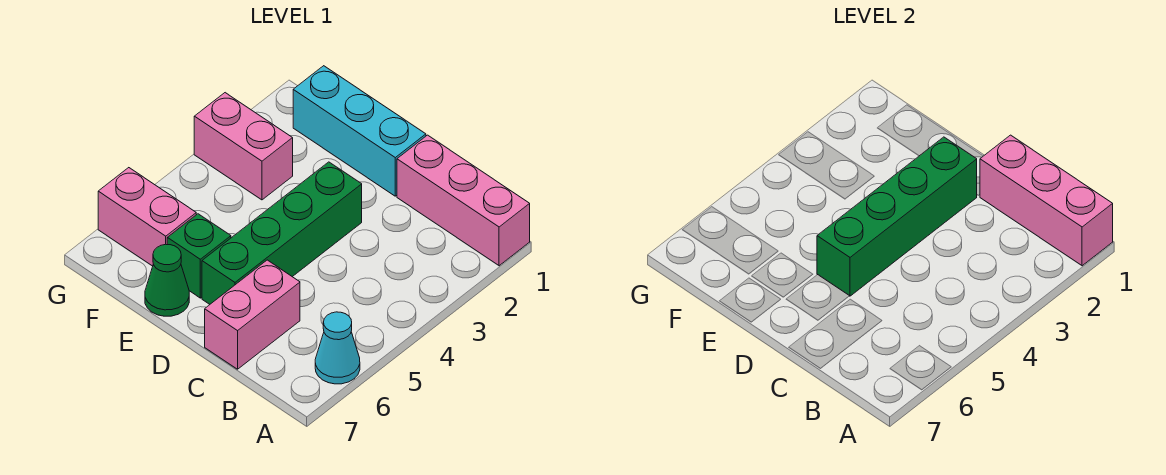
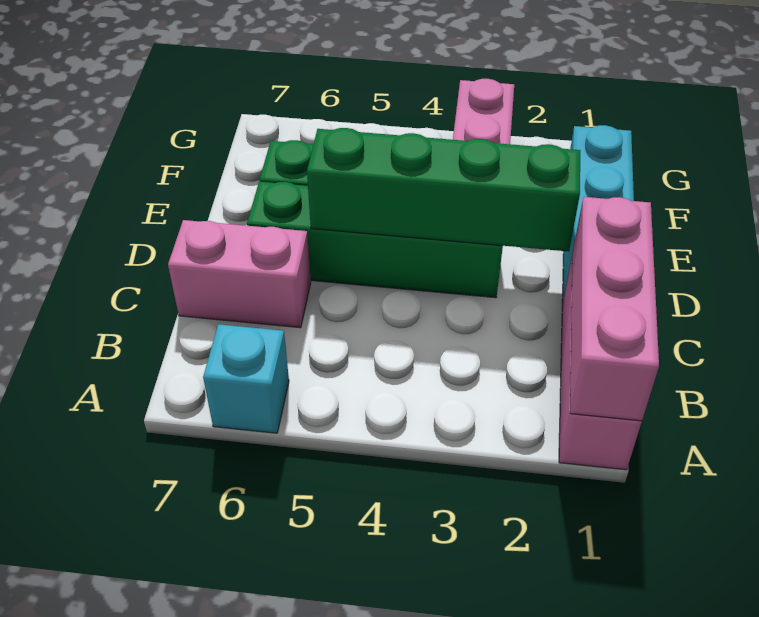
cyan cone A6 level 1 -> cyan brick A6 level 1
green cone E7 level 1 -> none
pink brick F6:G6 level 1 -> none

